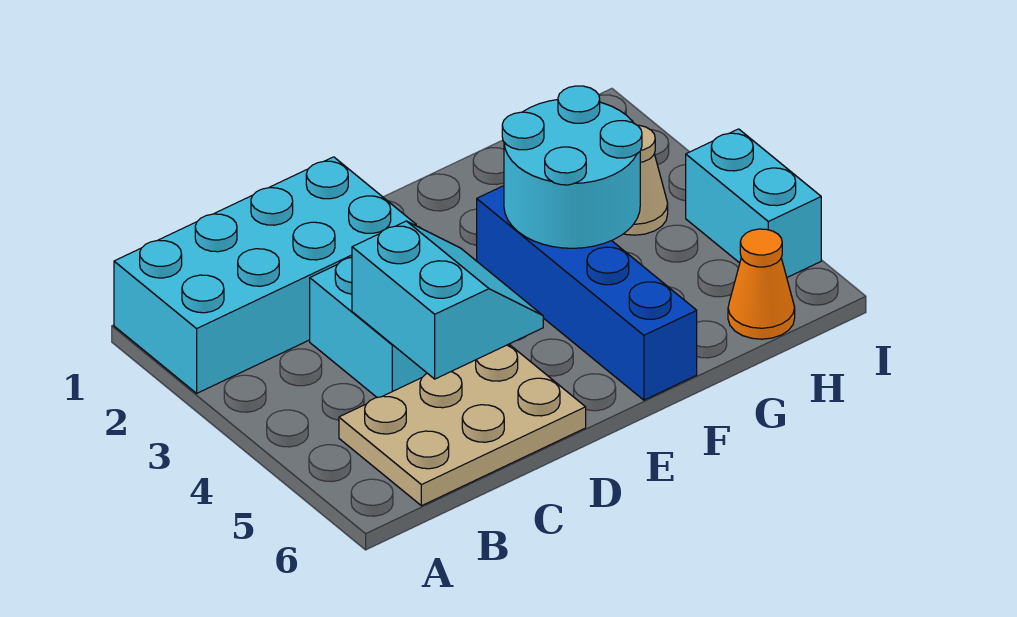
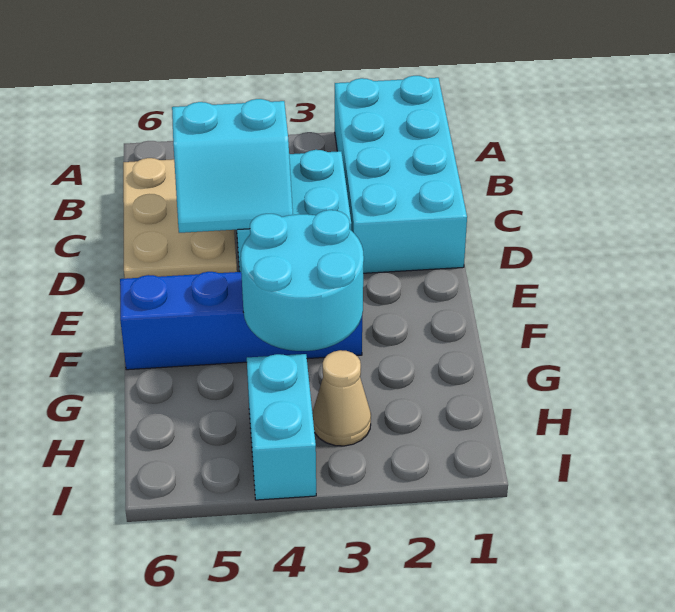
orange cone H6 level 1 -> none
cyan brick I4:I5 level 1 -> cyan brick H4:I4 level 1

